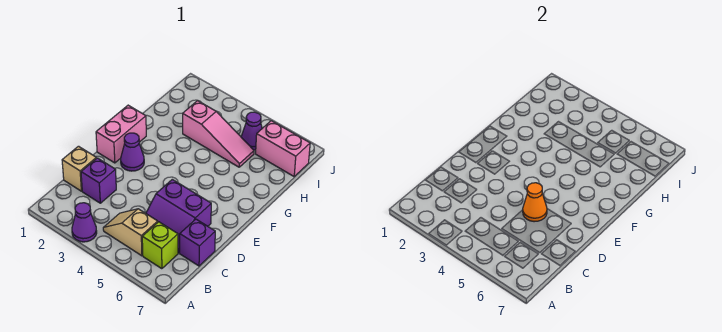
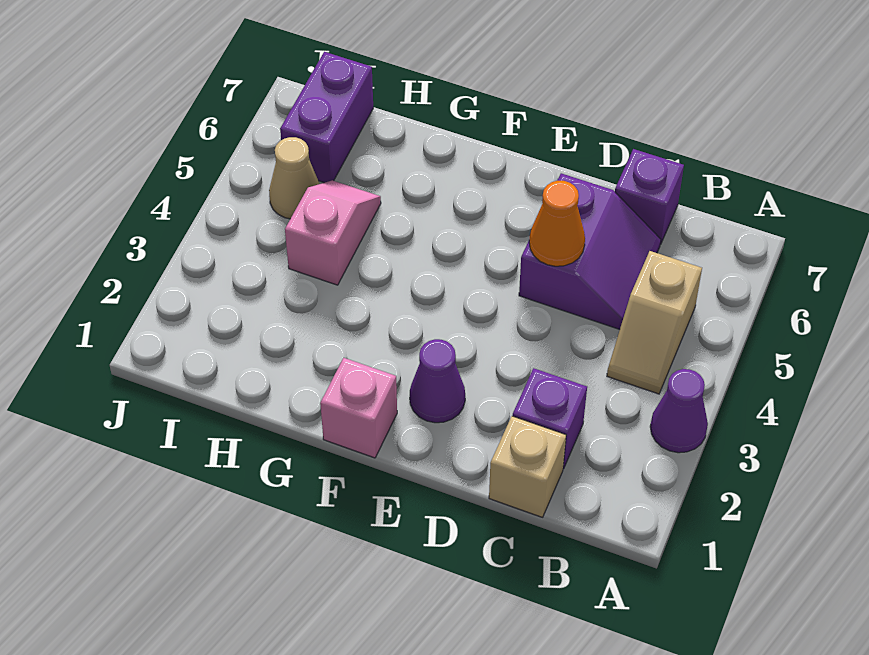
lime brick B6 level 1 -> none
pink brick E1:F1 level 1 -> pink brick F1 level 1
pink slope H3:H5 level 1 top 3 -> pink slope H4:H5 level 1 top 4
purple cone I5 level 1 -> tan cone I5 level 1
pink brick I6:I7 level 1 -> purple brick I6:I7 level 1

